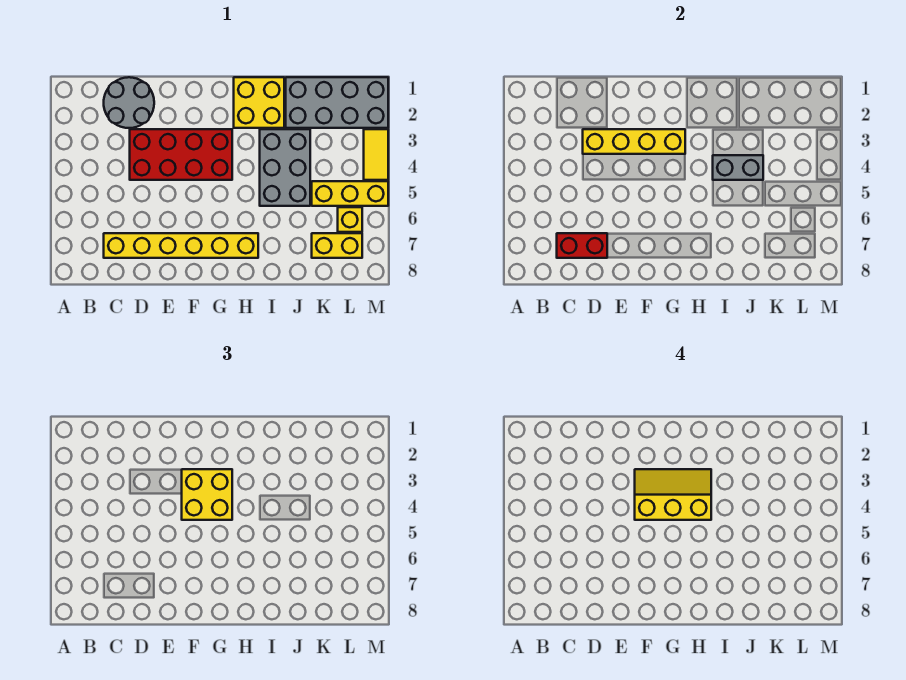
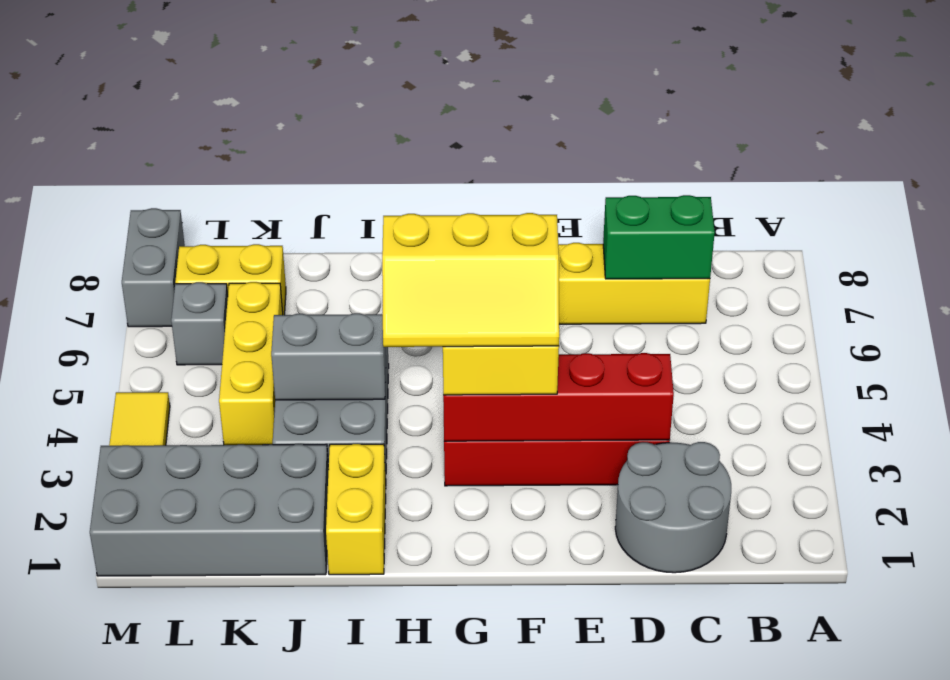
red brick C7:D7 level 2 -> green brick C7:D7 level 2
yellow brick D3:G3 level 2 -> red brick D3:G3 level 2
yellow brick H1:I2 level 1 -> yellow brick I1:I2 level 1
yellow brick K5:M5 level 1 -> yellow brick K4:K6 level 1
yellow brick L6 level 1 -> grey brick L6 level 1
none -> grey brick M7:M8 level 1

